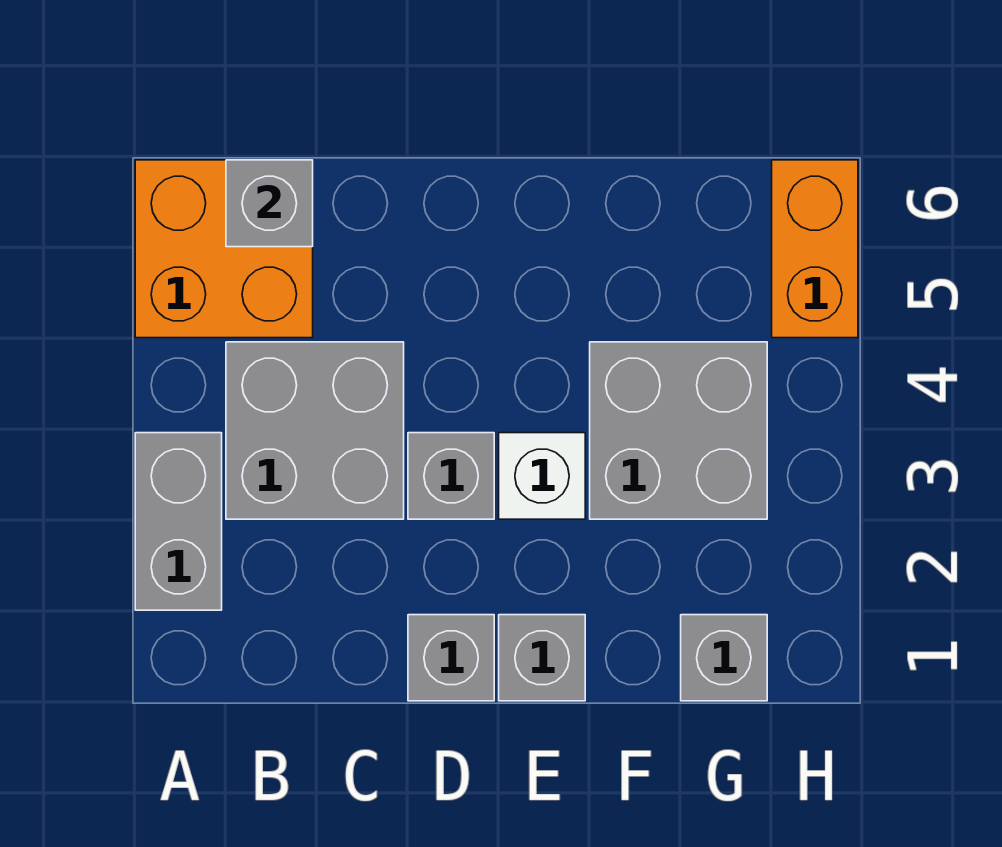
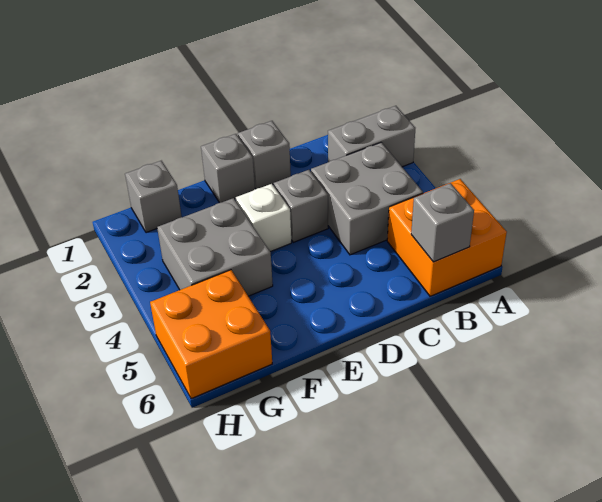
grey brick A2:A3 level 1 -> grey brick A2:B2 level 1
orange brick H5:H6 level 1 -> orange brick G5:H6 level 1

